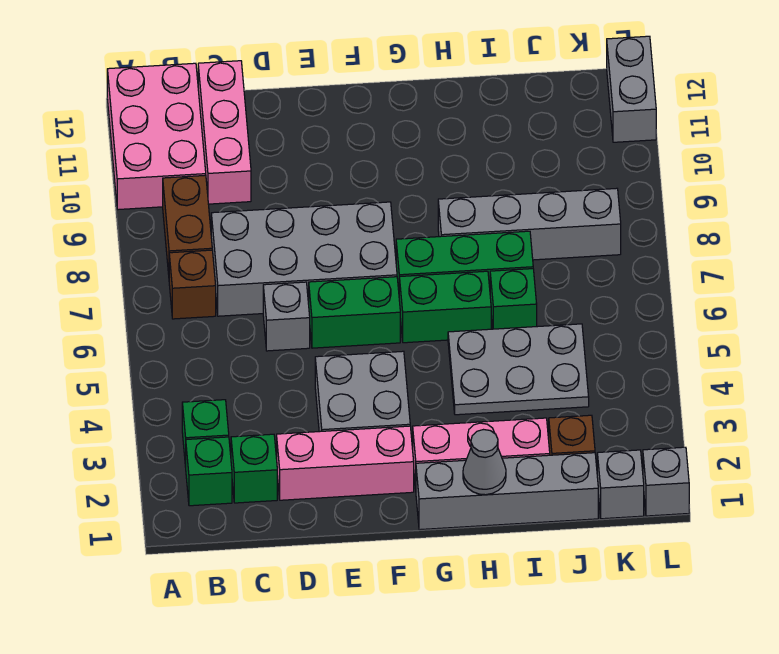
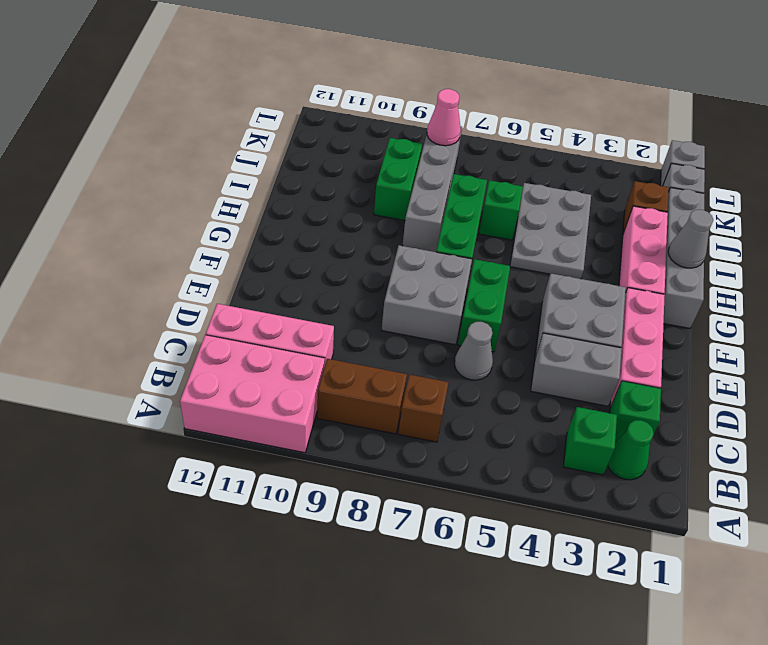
green brick B2 level 1 -> green cone B2 level 1
grey brick C7:F8 level 1 -> grey brick E7:F8 level 1
grey brick D6 level 1 -> grey cone D6 level 1
green brick G6:H6 level 1 -> green brick I9:J9 level 1
none -> pink cone K8 level 2
grey brick L11:L12 level 1 -> grey brick D3:D4 level 1

